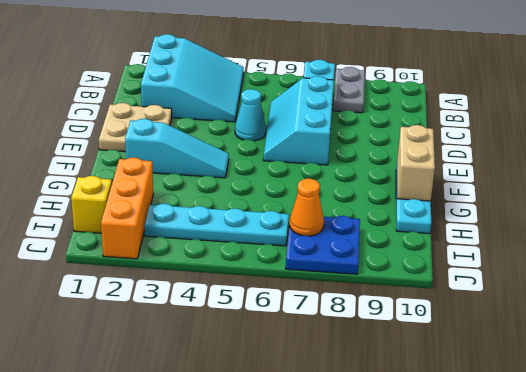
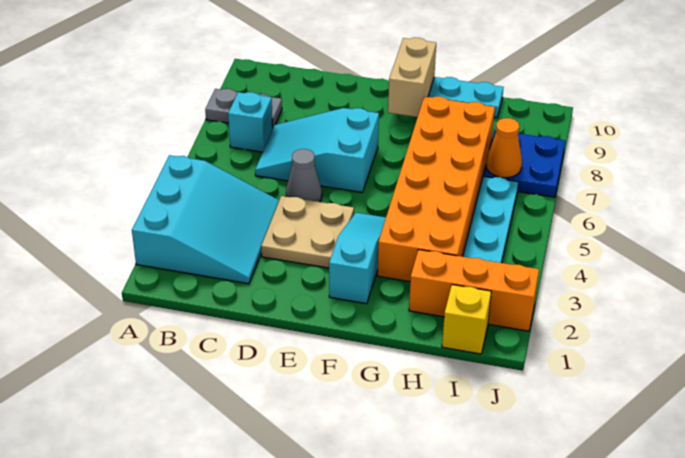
cyan slope A2:C4 level 1 top 2 -> cyan slope A2:C4 level 1 top A
cyan slope C6:E7 level 1 top 7 -> cyan slope C6:E7 level 1 top E
tan plate D1:E2 level 1 -> tan plate D3:E4 level 1
cyan cone D5 level 1 -> grey cone D5 level 1
tan brick F10:G10 level 2 -> tan brick F9:F10 level 2
none -> orange brick G3:H8 level 1

